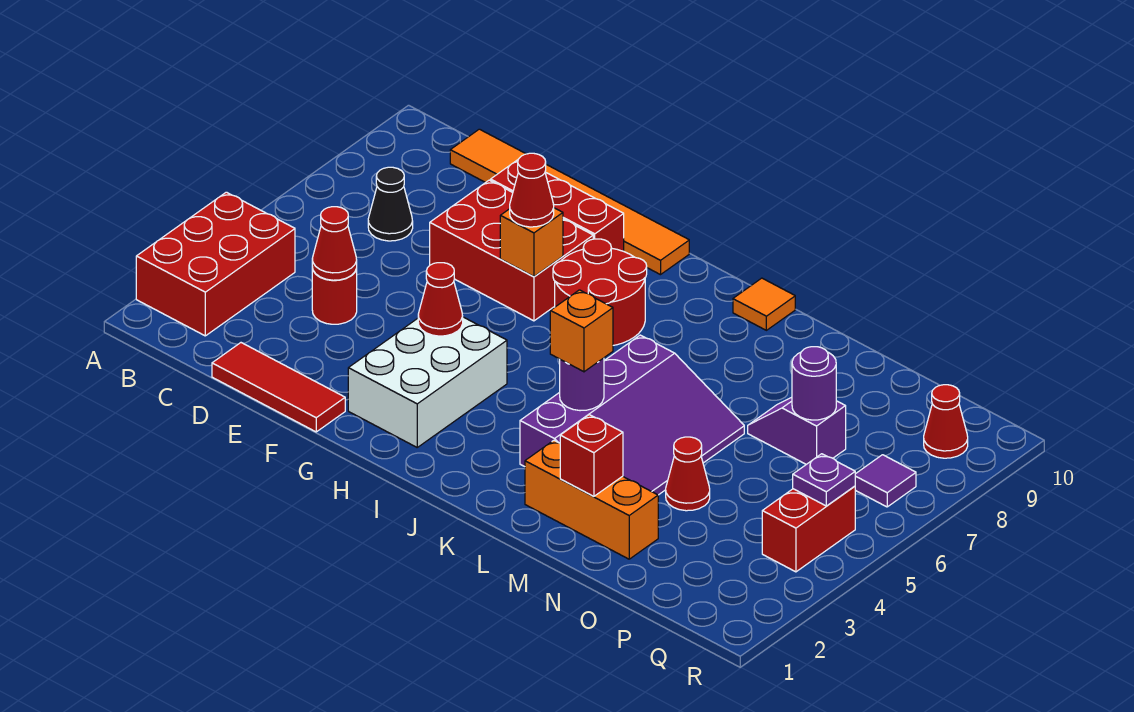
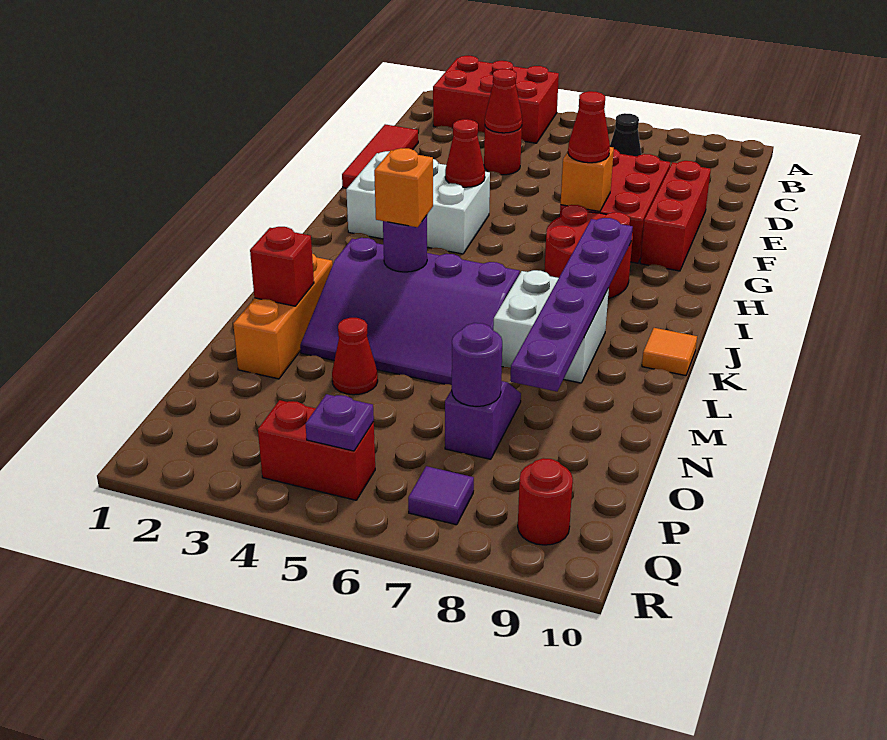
orange tile C10:H10 level 1 -> none
none -> purple plate I8:N8 level 2
none -> white brick K7:L8 level 1
red cone Q9 level 1 -> red round brick Q9 level 1

